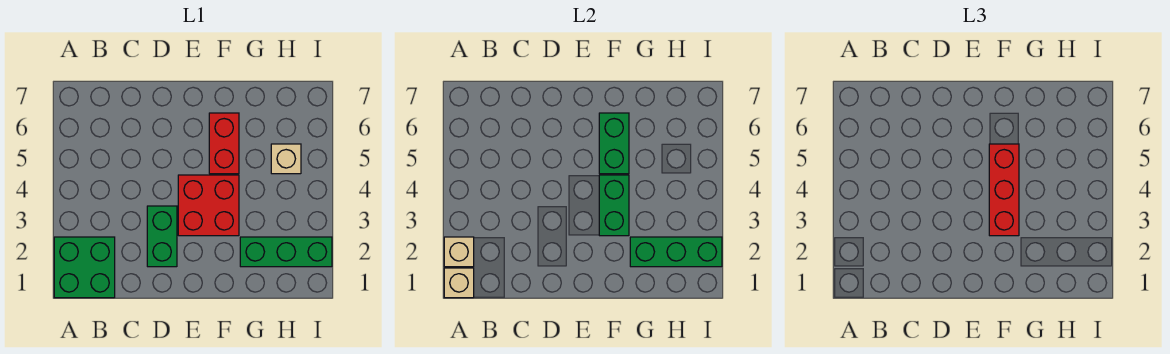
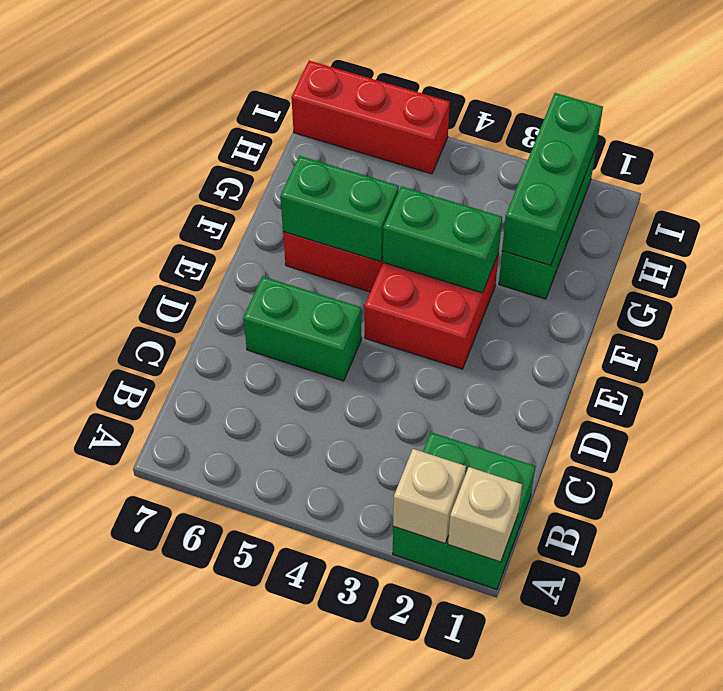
green brick D2:D3 level 1 -> green brick D5:D6 level 1
red brick F3:F5 level 3 -> red brick I5:I7 level 1
tan brick H5 level 1 -> none

